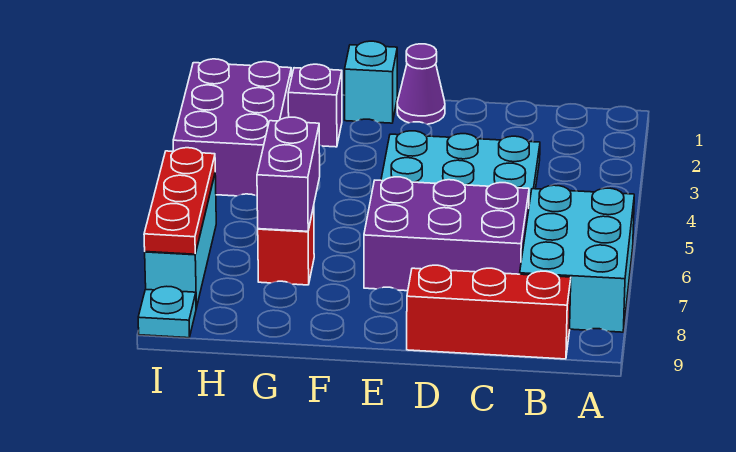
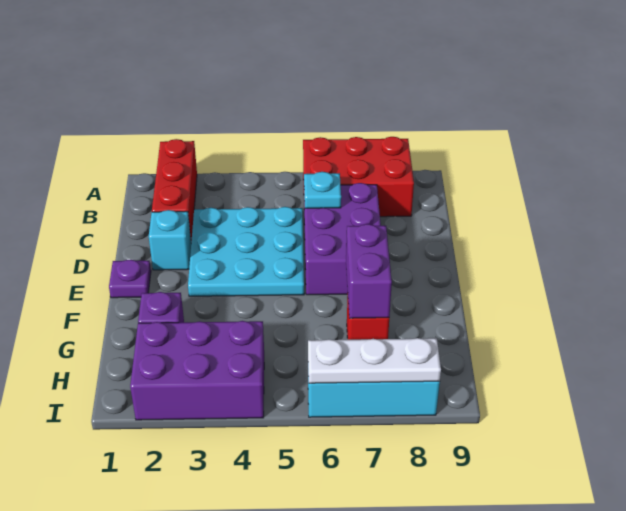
cyan brick A6:B8 level 1 -> red brick A6:B8 level 1
red brick B9:D9 level 1 -> red brick A2:C2 level 1
purple cone E1 level 1 -> purple plate E1 level 1
cyan brick F1 level 1 -> cyan brick D2 level 1
purple brick G6:G7 level 2 -> purple brick F7:G7 level 2
red plate I6:I8 level 2 -> white plate I6:I8 level 2
cyan plate I9 level 1 -> cyan plate C6 level 2

